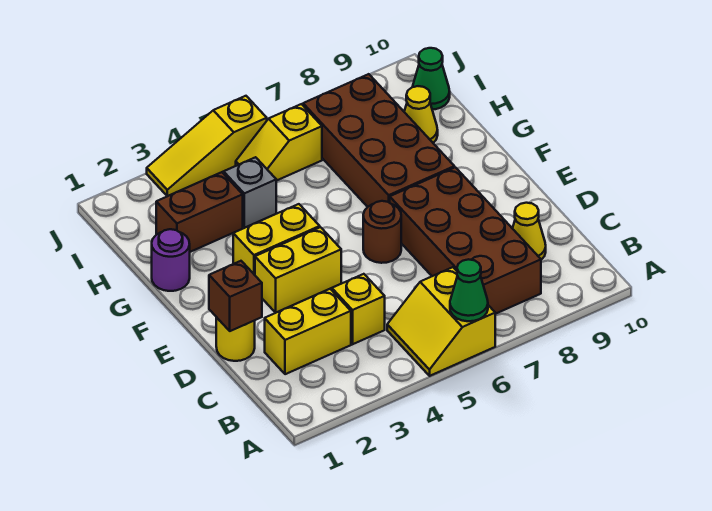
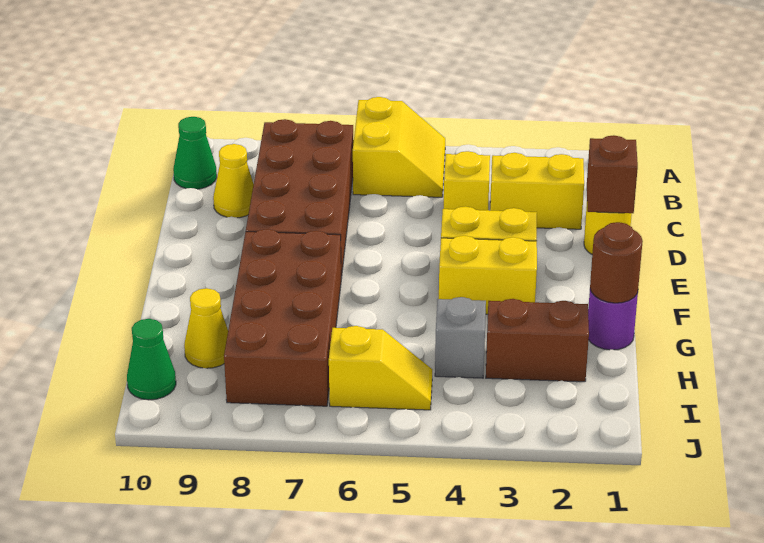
green cone A6 level 2 -> green cone B10 level 1
brown round brick E6 level 1 -> brown round brick G1 level 2
yellow slope J3:J5 level 1 top 5 -> none

